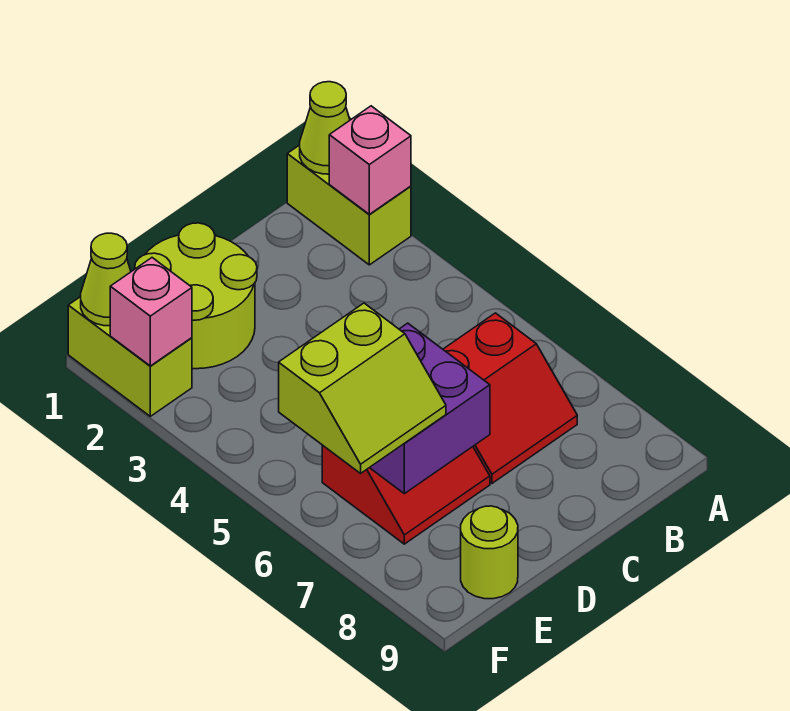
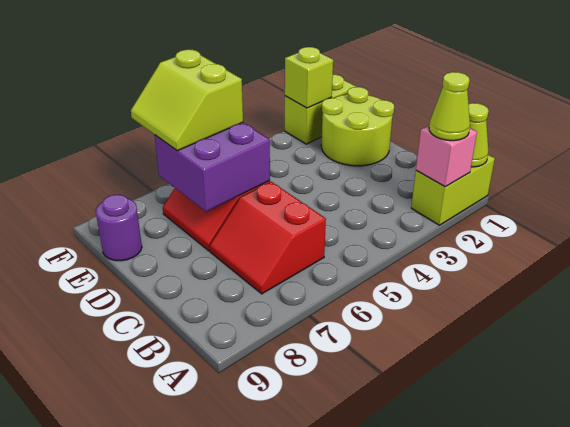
lime round brick E9 level 1 -> purple round brick E9 level 1
lime cone F1 level 2 -> lime cone A2 level 3
pink brick F2 level 2 -> lime brick F2 level 2

